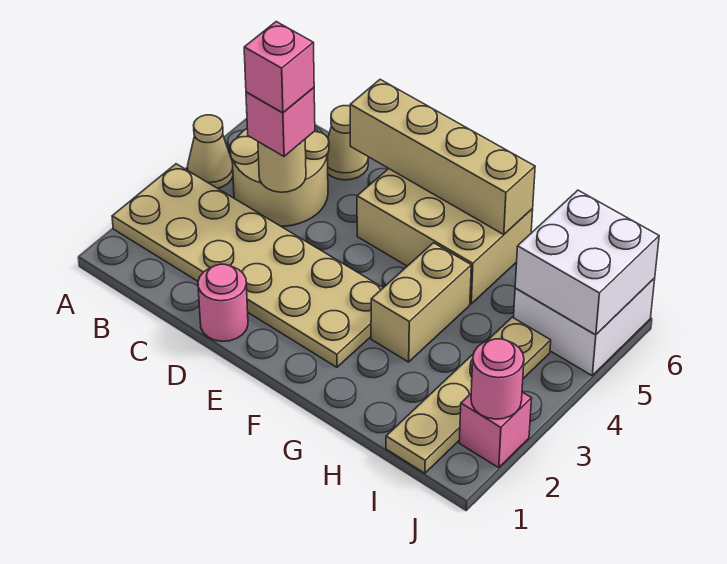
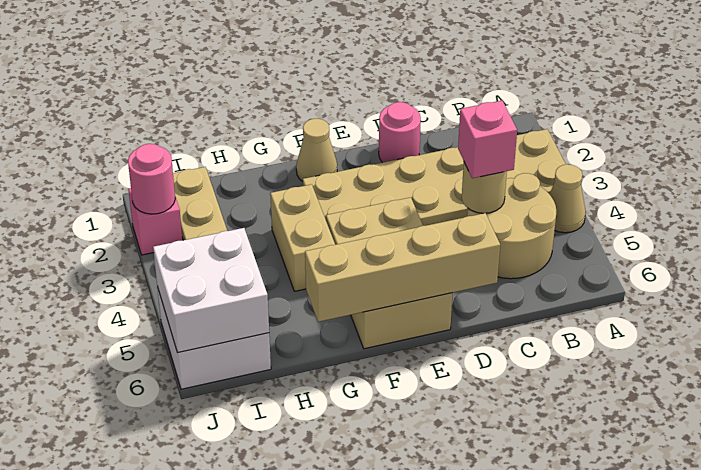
pink brick C4 level 4 -> none
tan cone C6 level 1 -> tan cone F1 level 1
tan brick E5:G6 level 1 -> tan brick E4:F6 level 1

